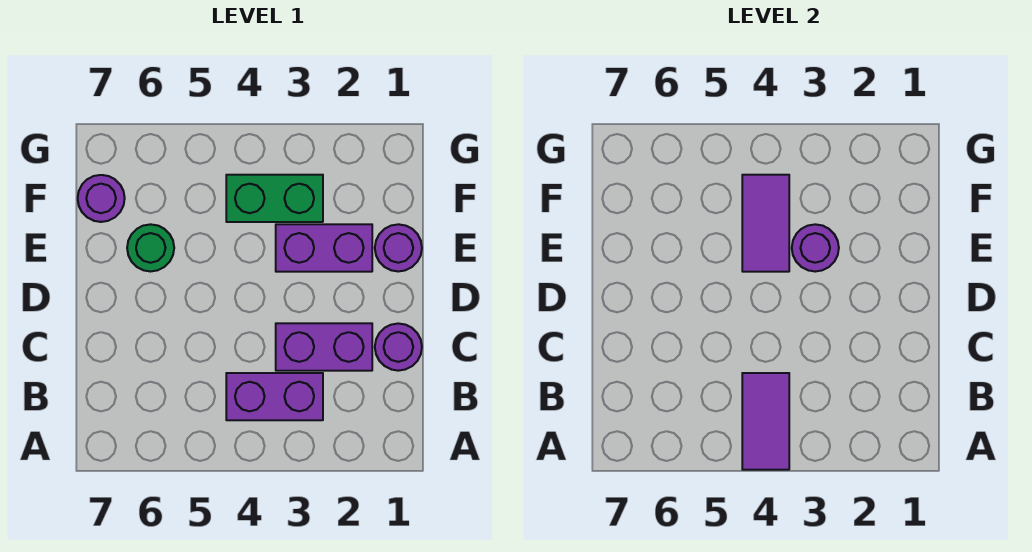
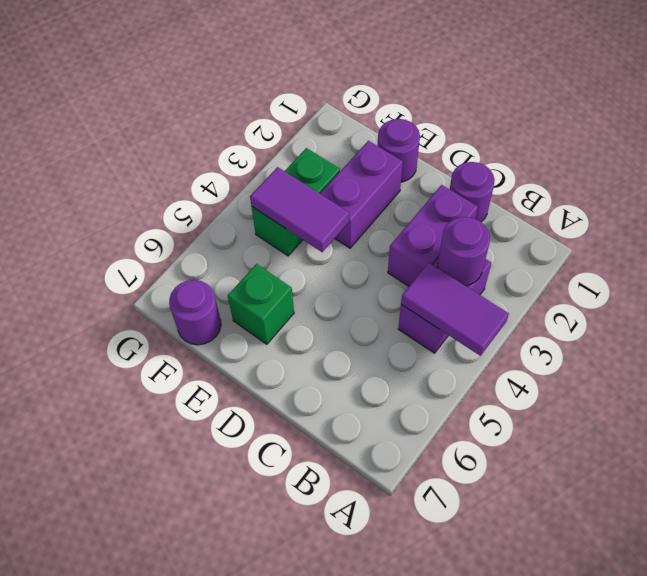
purple round brick E3 level 2 -> purple round brick B3 level 2
green round brick E6 level 1 -> green brick E6 level 1

